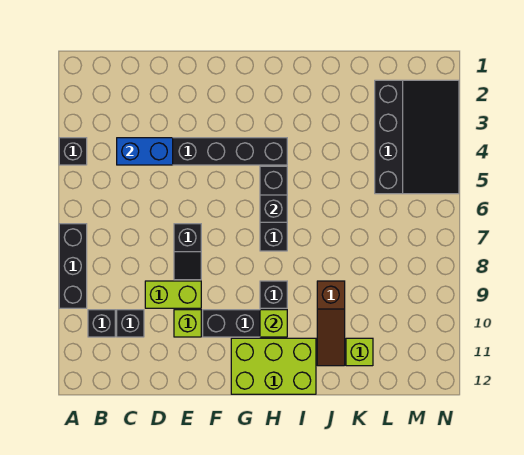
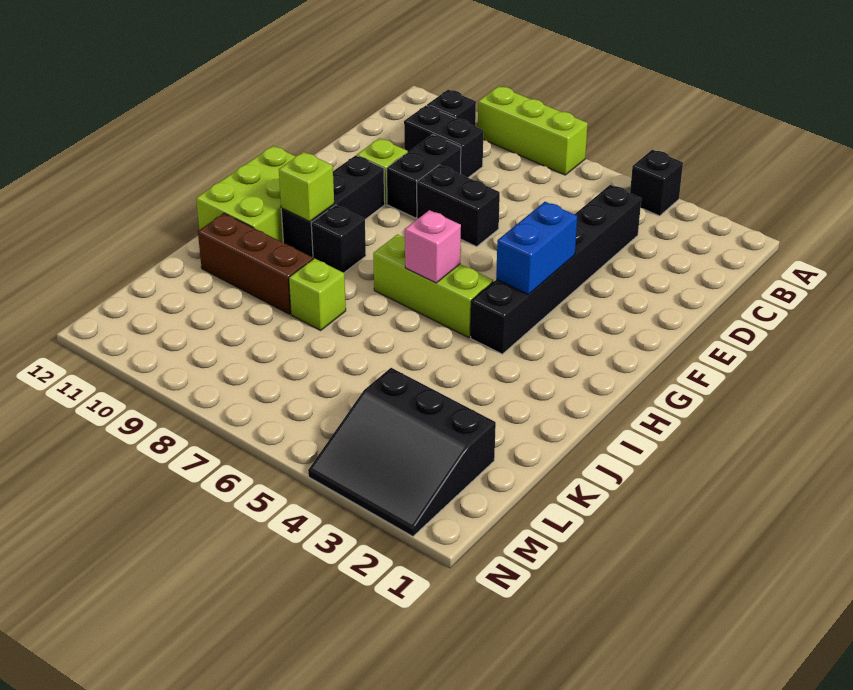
black brick A7:A9 level 1 -> lime brick A7:A9 level 1
blue brick C4:D4 level 2 -> blue brick F4:G4 level 2
black brick C10 level 1 -> black brick C9:C10 level 1
lime brick D9:E9 level 1 -> black brick D9:E9 level 1
black slope E7:E8 level 1 top 7 -> black brick E7:E8 level 1
black brick H5:H7 level 1 -> lime brick H5:H7 level 1
black brick H6 level 2 -> pink brick H6 level 2
brown slope J9:J11 level 1 top 9 -> brown brick J9:J11 level 1
lime brick K11 level 1 -> lime brick J8 level 1
black slope L2:N5 level 1 top L -> black slope L2:N4 level 1 top L

